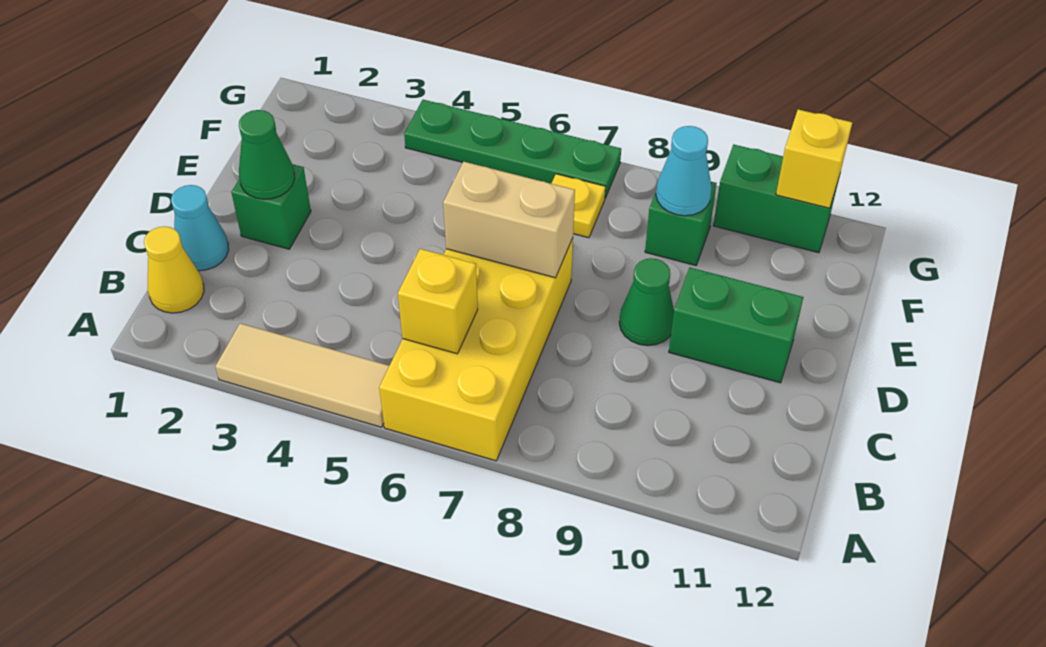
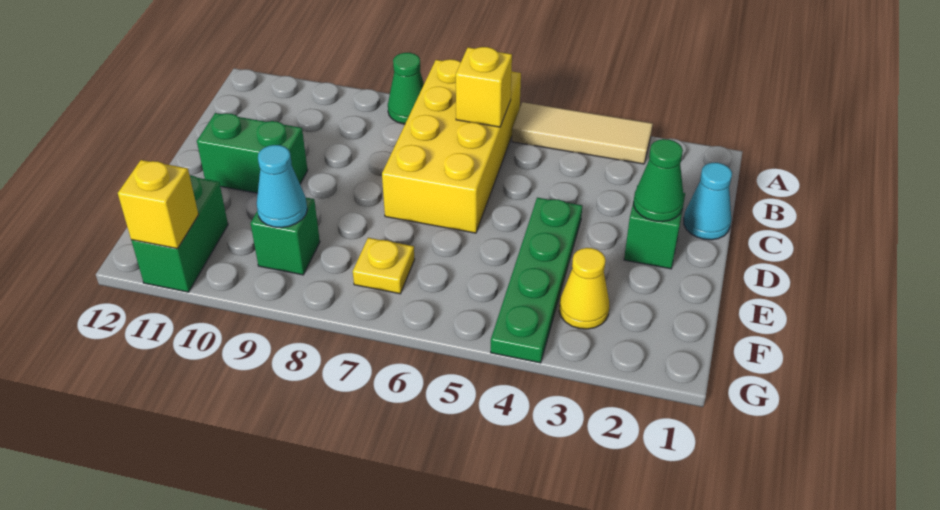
yellow cone B1 level 1 -> yellow cone F3 level 1
tan brick D6:D7 level 2 -> none
green cone D9 level 1 -> green cone A8 level 1
green plate G4:G7 level 1 -> green plate D4:G4 level 1
green brick G10:G11 level 1 -> green brick F11:G11 level 1

